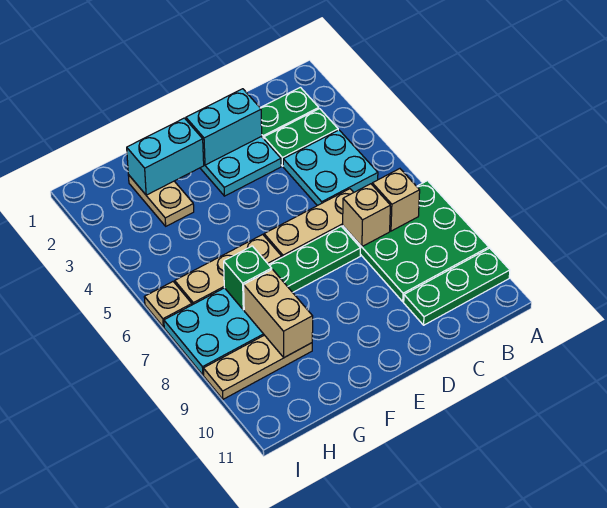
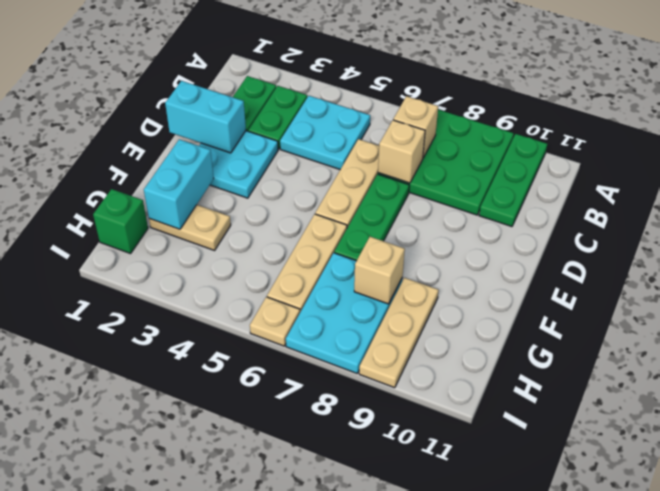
cyan brick D2:E2 level 2 -> cyan brick D1:D2 level 2
green brick G7 level 2 -> green brick H1 level 1
tan brick G8:G9 level 2 -> tan brick G8 level 2

